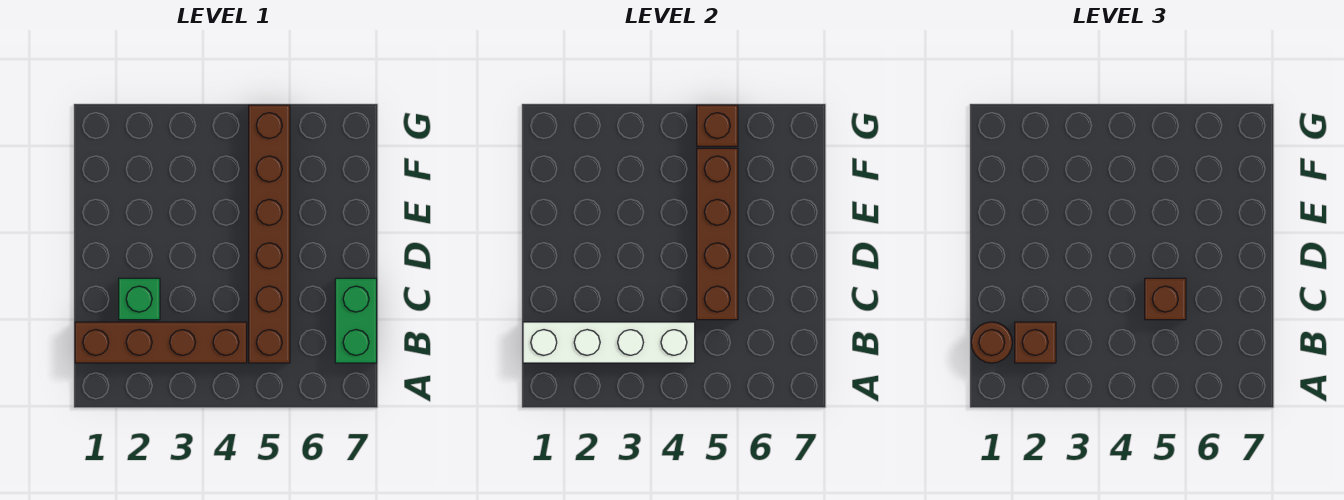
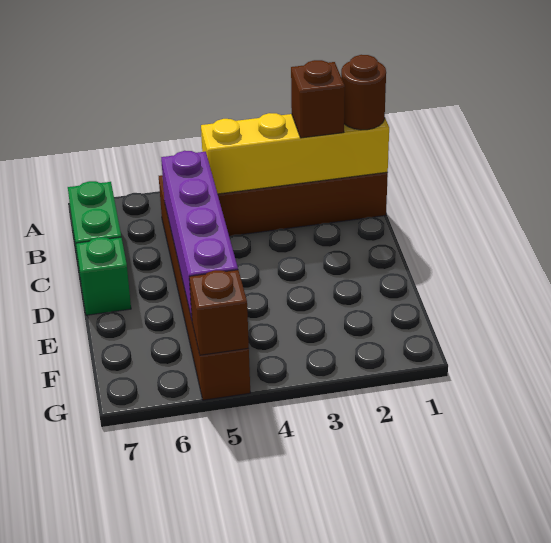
white brick B1:B4 level 2 -> yellow brick B1:B4 level 2
green brick C2 level 1 -> green brick D7 level 1
brown brick C5:F5 level 2 -> purple brick C5:F5 level 2
brown brick C5 level 3 -> none

